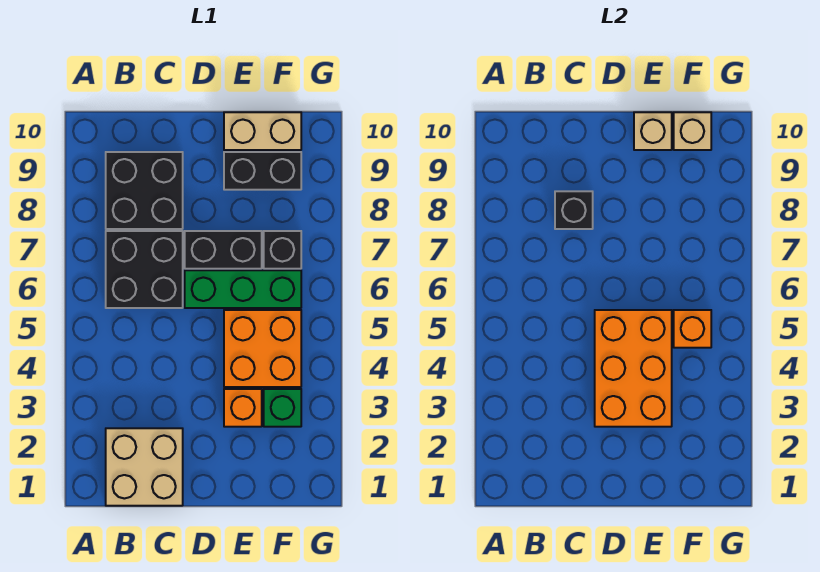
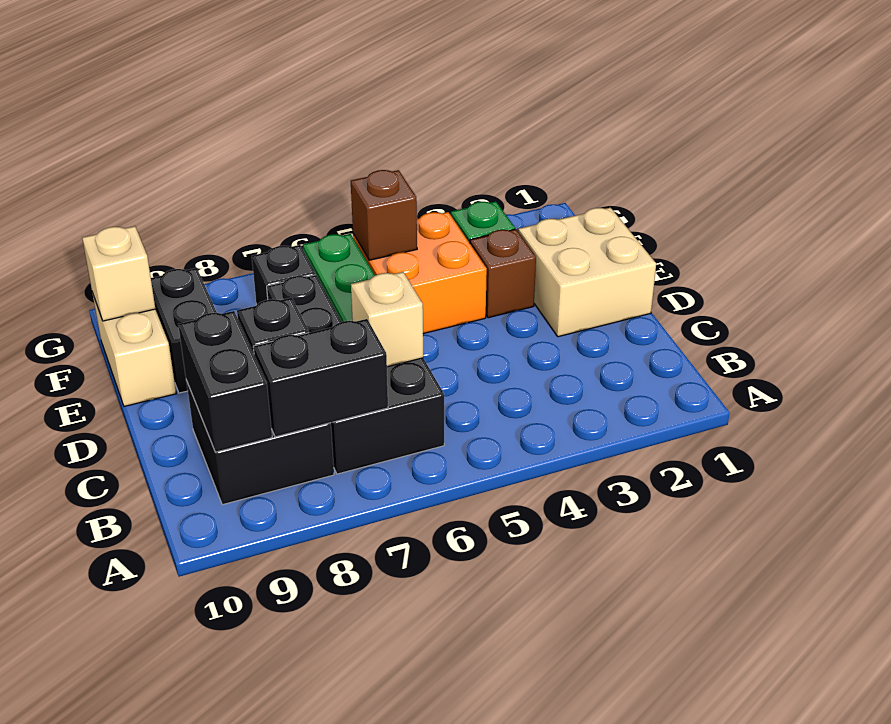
tan brick B1:C2 level 1 -> tan brick D1:E2 level 1
none -> black brick B7:B8 level 2
none -> black brick B9:C9 level 2
orange brick D3:E5 level 2 -> none
orange brick E3 level 1 -> brown brick E3 level 1
tan brick E10 level 2 -> tan brick C6 level 2
orange brick F5 level 2 -> brown brick F5 level 2

